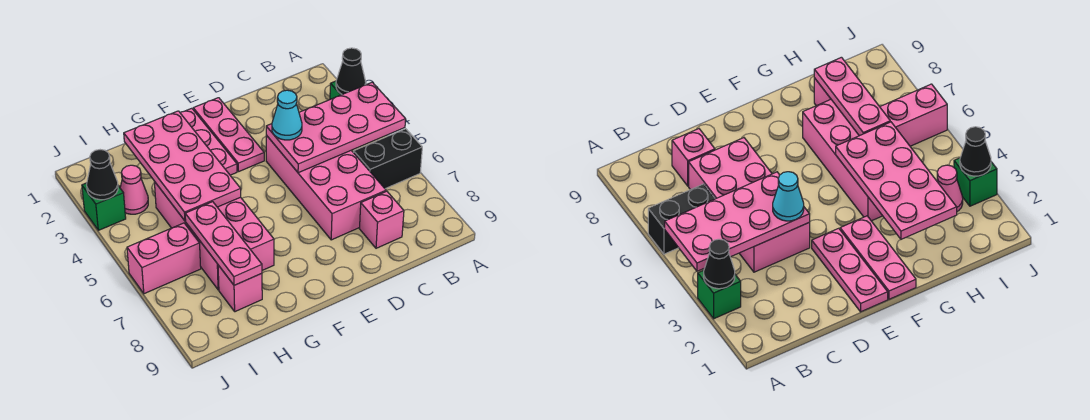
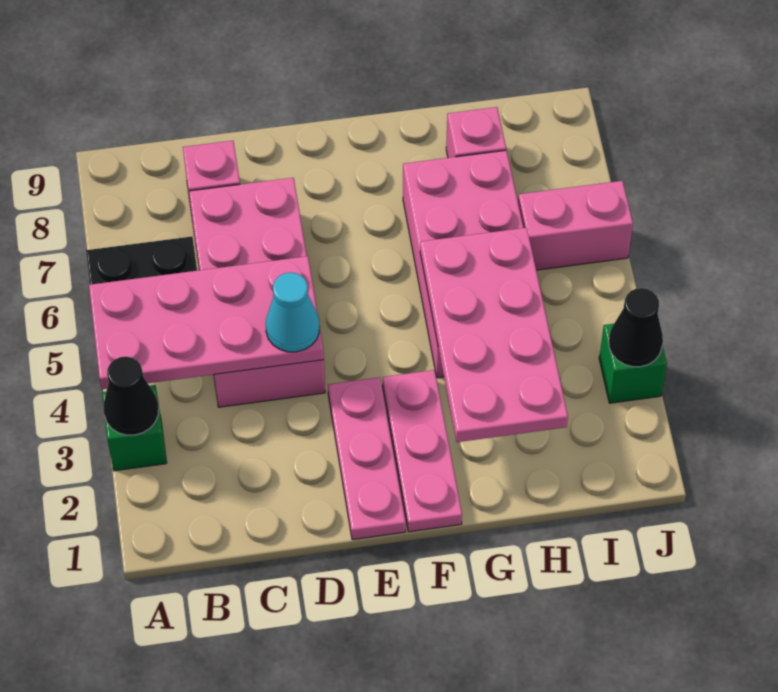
pink plate H6:H8 level 2 -> none
pink cone I3 level 1 -> none

